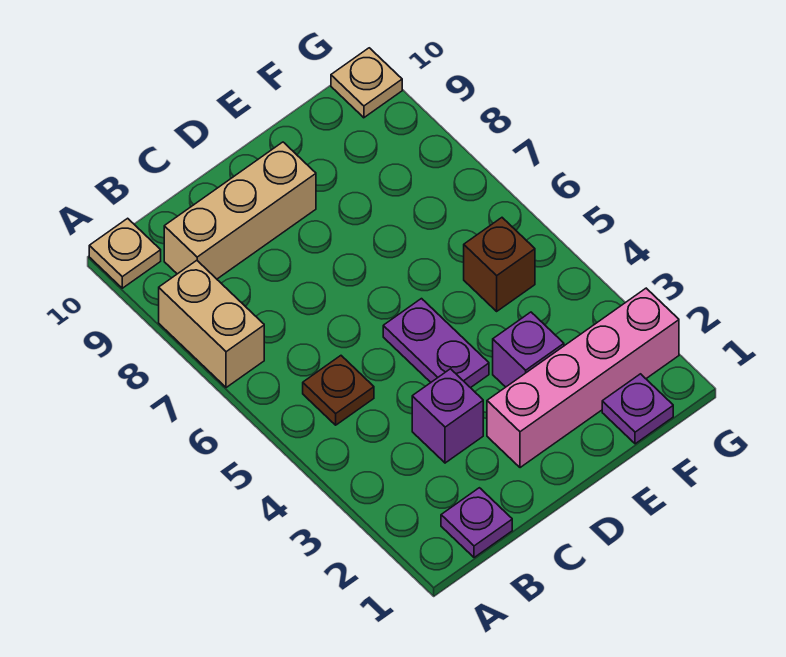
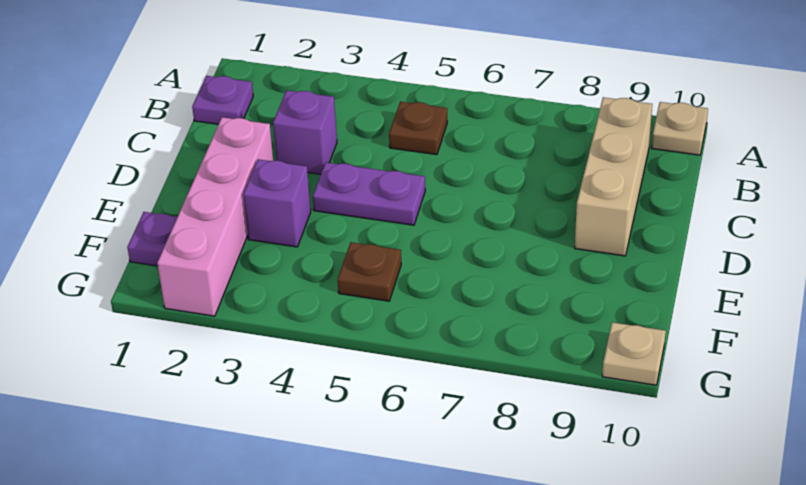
tan brick A7:A8 level 1 -> none
brown brick F5 level 1 -> brown plate F5 level 1

